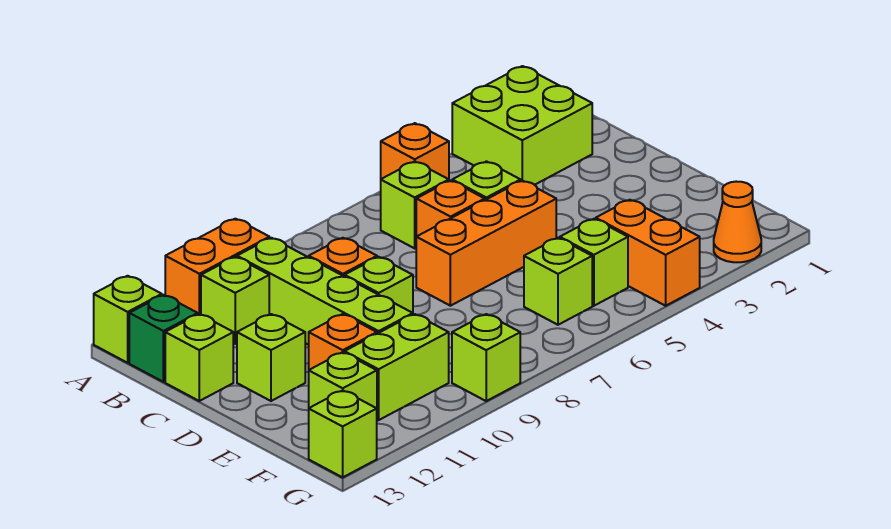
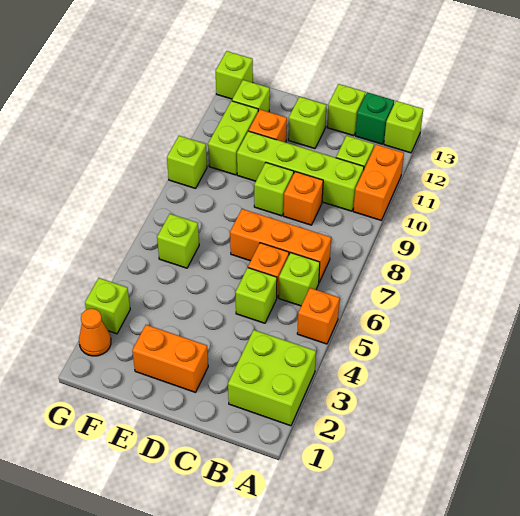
orange brick D5:D7 level 1 -> orange brick B7:D7 level 1
orange brick F4:G4 level 1 -> orange brick D2:E2 level 1
lime brick F5 level 1 -> lime brick G3 level 1

